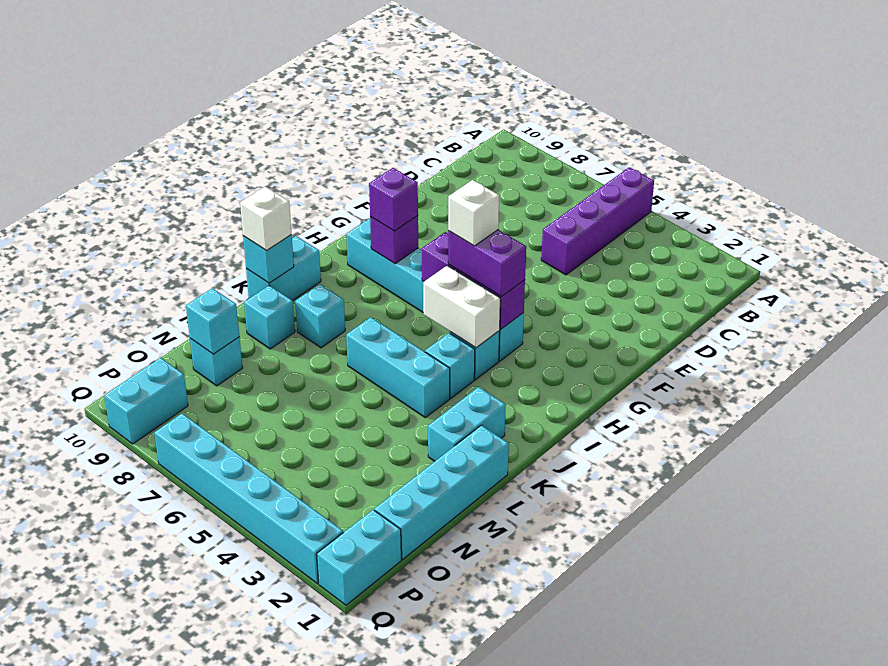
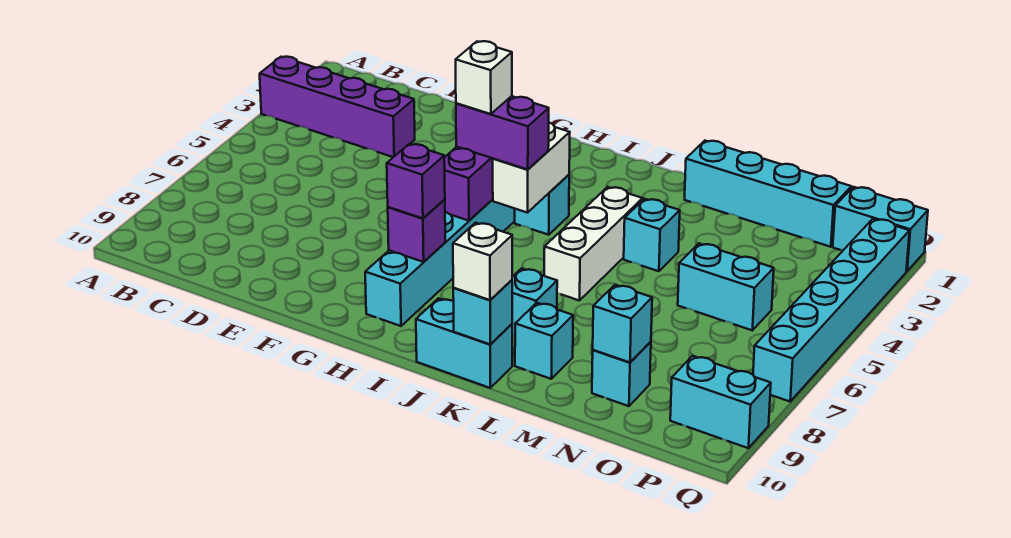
purple brick A5:D5 level 1 -> purple brick A3:D3 level 1
purple brick H4:H5 level 3 -> purple brick H5:I5 level 3
cyan brick J4 level 1 -> cyan brick L4 level 1
cyan brick K2:L2 level 1 -> cyan brick N5:O5 level 1
cyan brick K4:K6 level 1 -> white brick K4:K6 level 1

